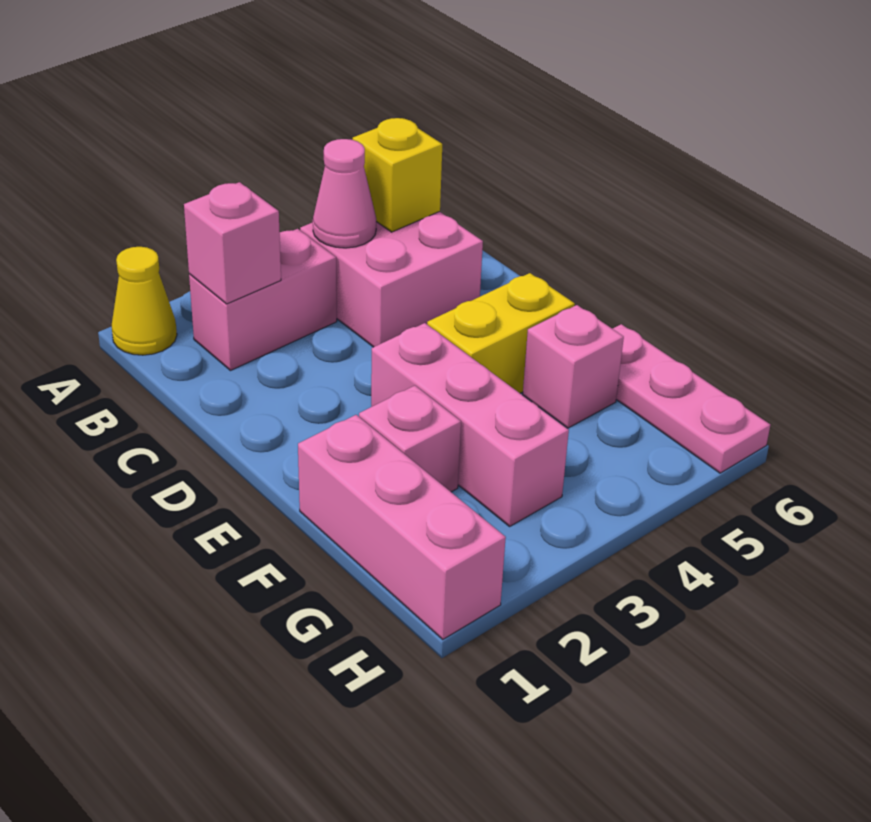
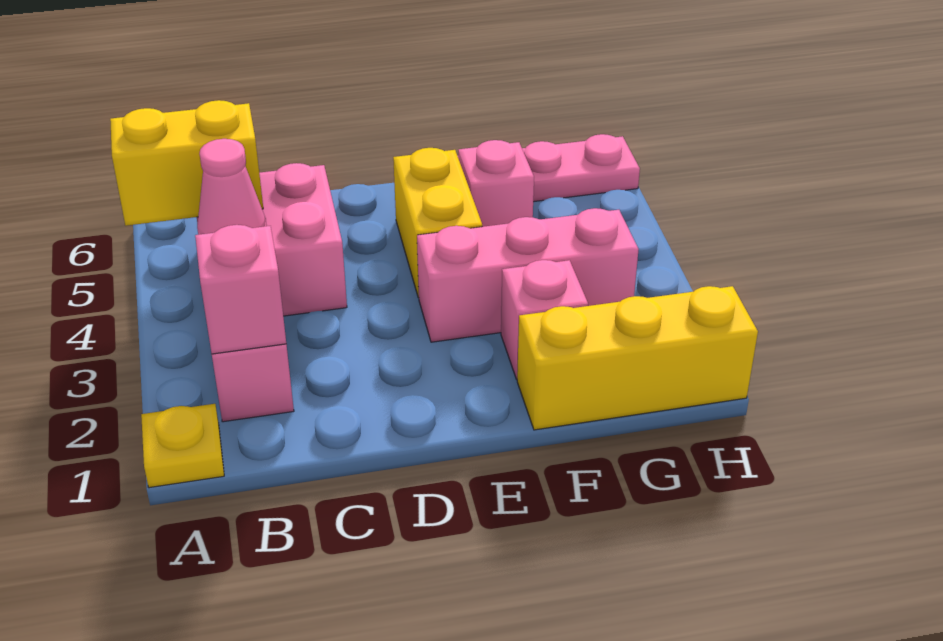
yellow cone A1 level 1 -> yellow plate A1 level 1
yellow brick B5 level 2 -> yellow brick A5:B5 level 2
pink brick F1:H1 level 1 -> yellow brick F1:H1 level 1

